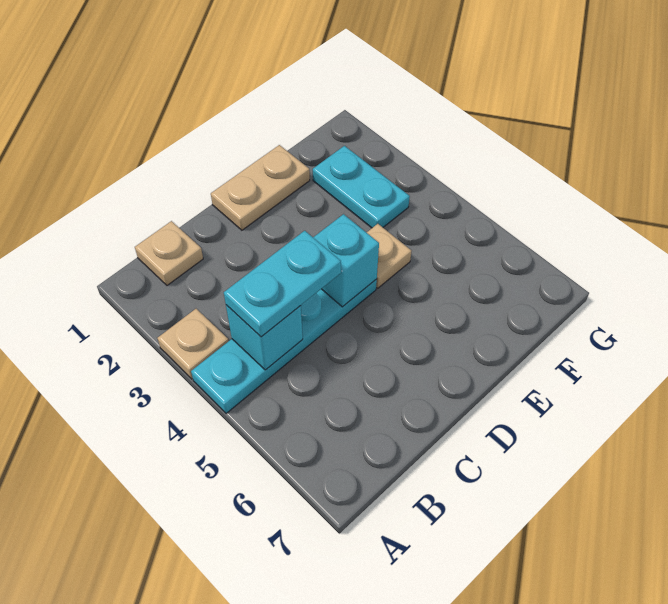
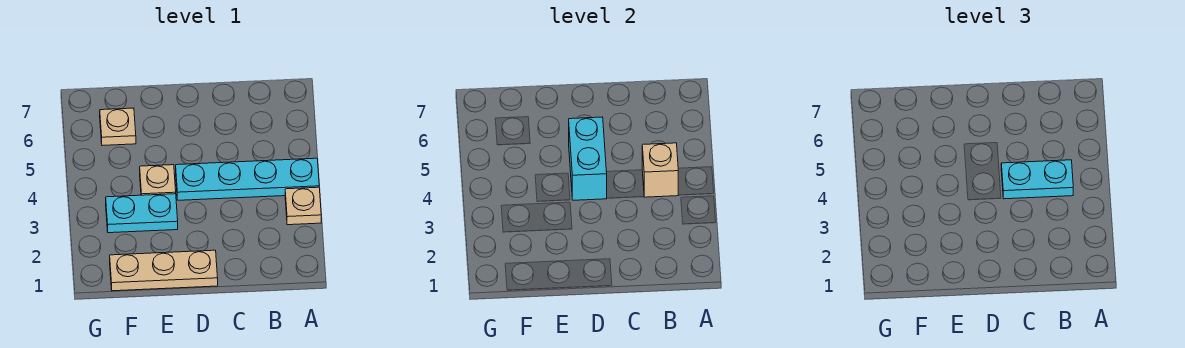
tan plate B1 level 1 -> tan plate F6 level 1
cyan brick B4 level 2 -> tan brick B4 level 2
tan plate D1:E1 level 1 -> tan plate D1:F1 level 1
cyan brick D4 level 2 -> cyan brick D4:D5 level 2
cyan plate F2:F3 level 1 -> cyan plate E3:F3 level 1

